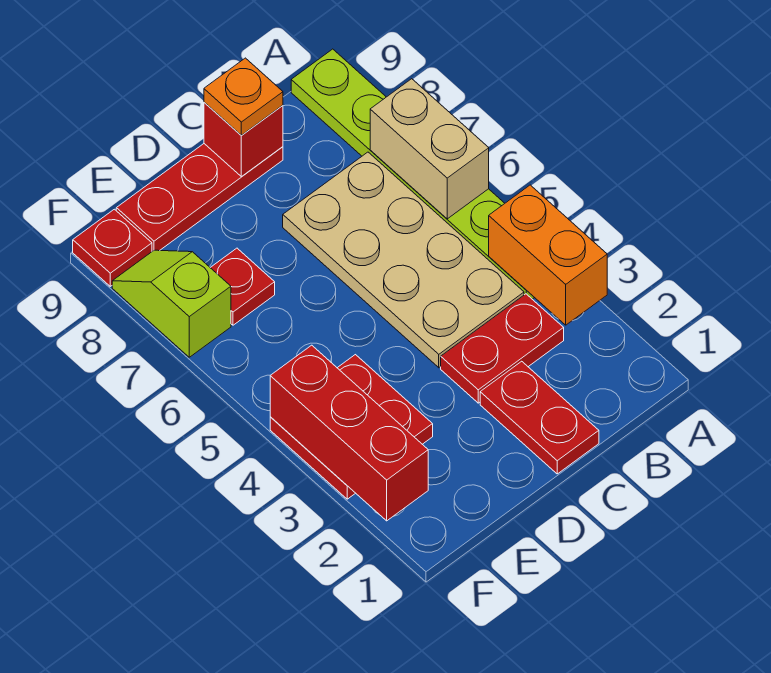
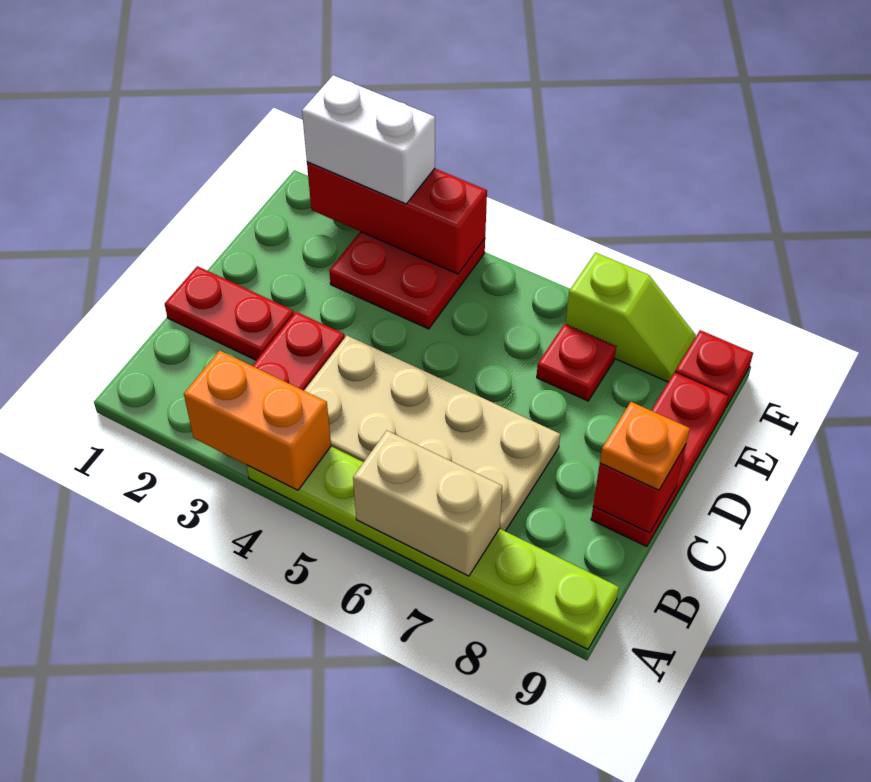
none -> white brick F2:F3 level 3

